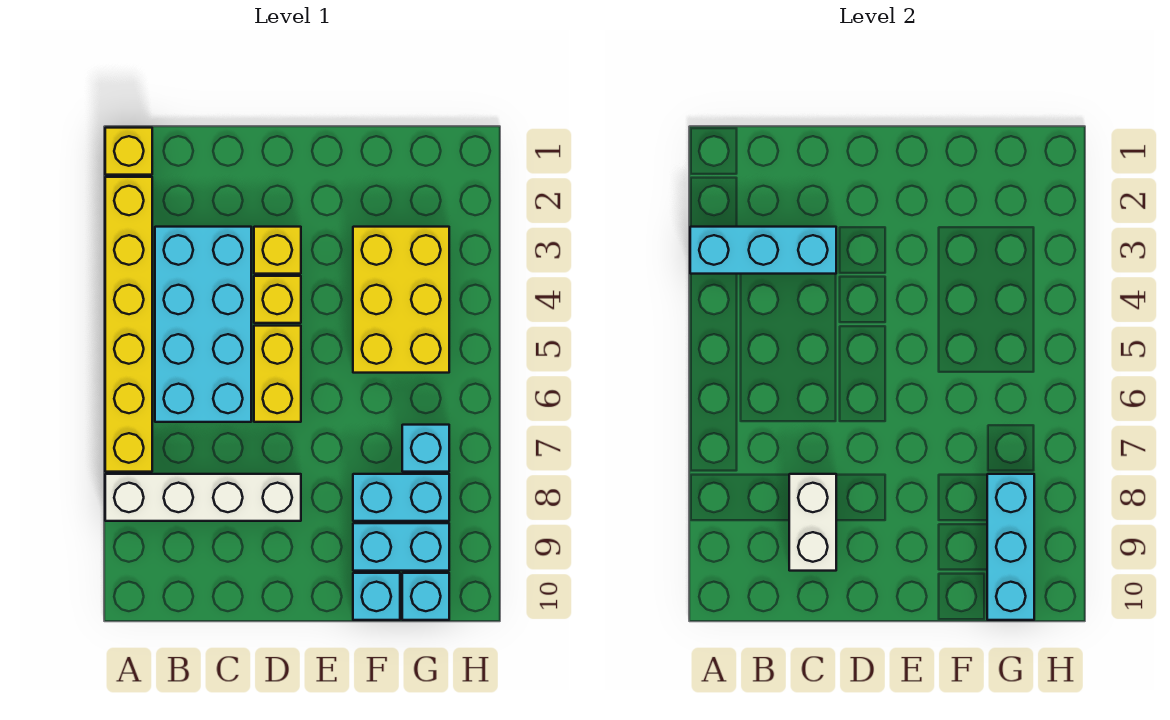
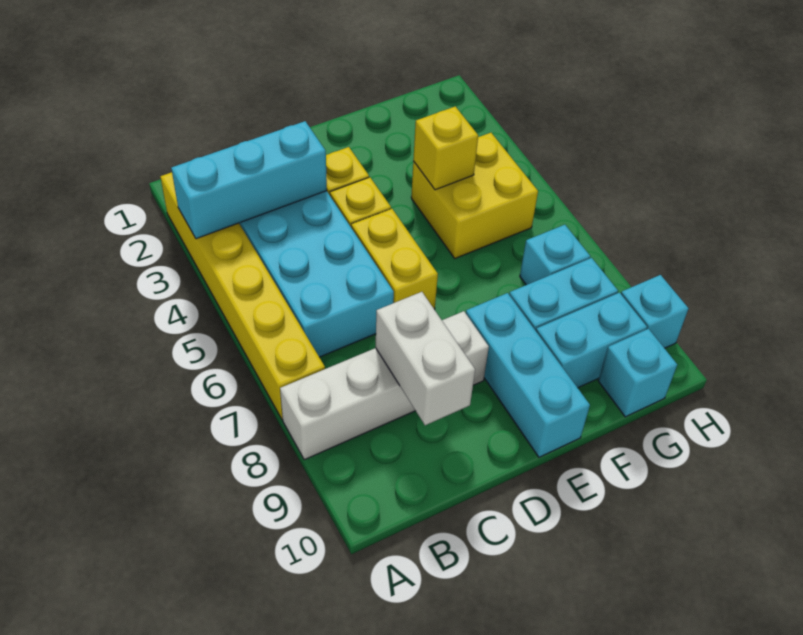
yellow brick A1 level 1 -> yellow brick F4 level 2
yellow brick F3:G5 level 1 -> yellow brick F4:G5 level 1
cyan brick F10 level 1 -> cyan brick H9 level 1
cyan brick G8:G10 level 2 -> cyan brick E8:E10 level 1

